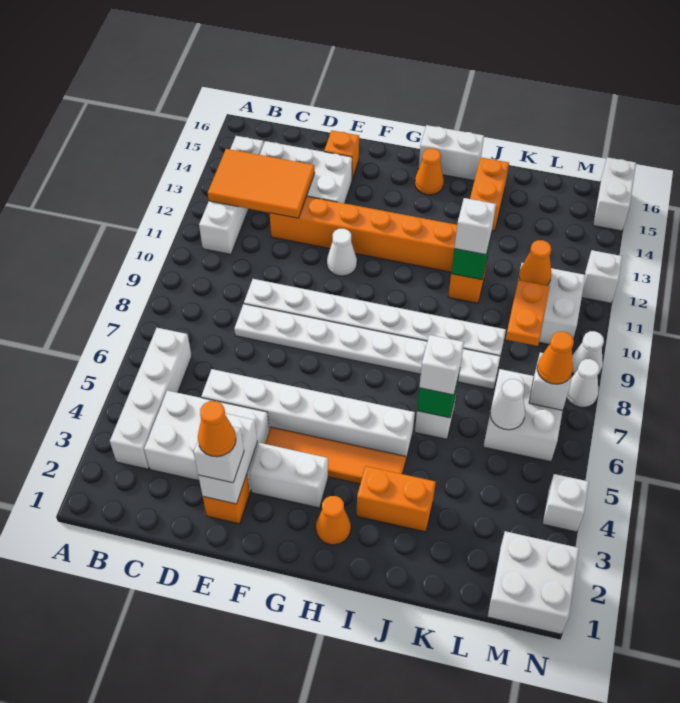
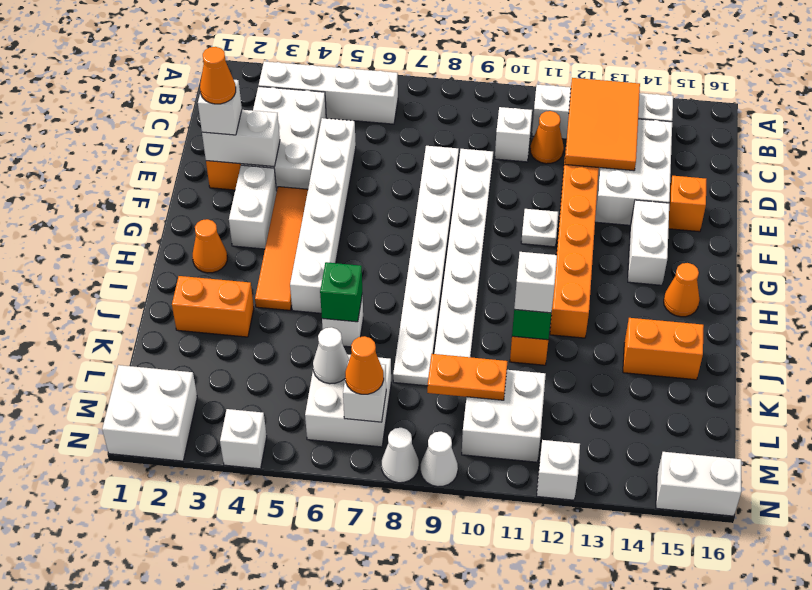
white cone F11 level 1 -> white plate F11 level 1
white brick H16:I16 level 1 -> white brick F14:G14 level 1
orange brick I3:J3 level 1 -> orange brick J2:J3 level 1
white brick J6 level 3 -> white brick C10 level 1
orange cone L11 level 2 -> orange cone C11 level 1

